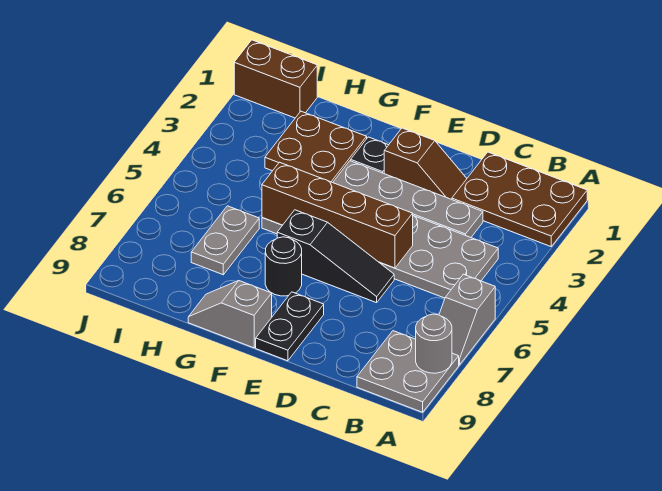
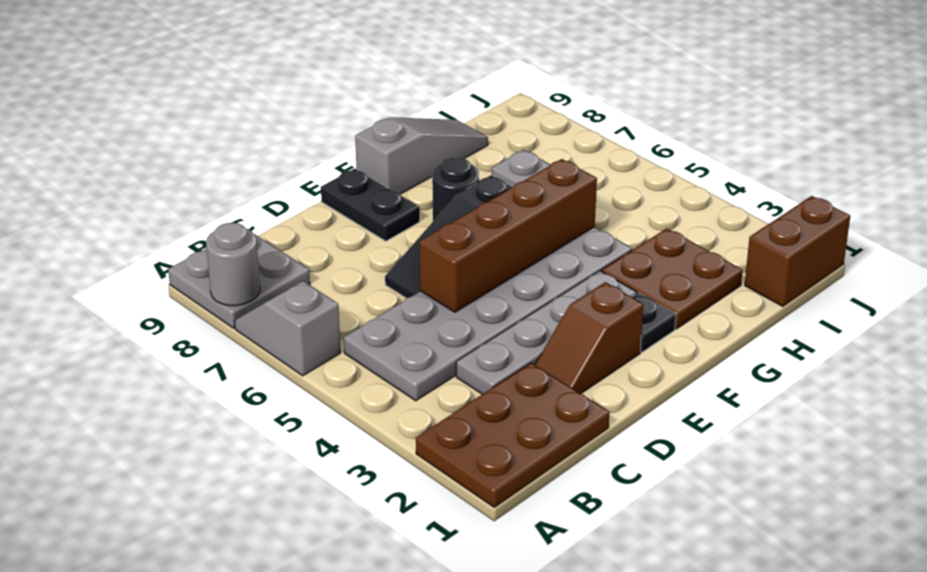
grey slope F9:G9 level 1 top F -> grey slope F9:H9 level 1 top F

